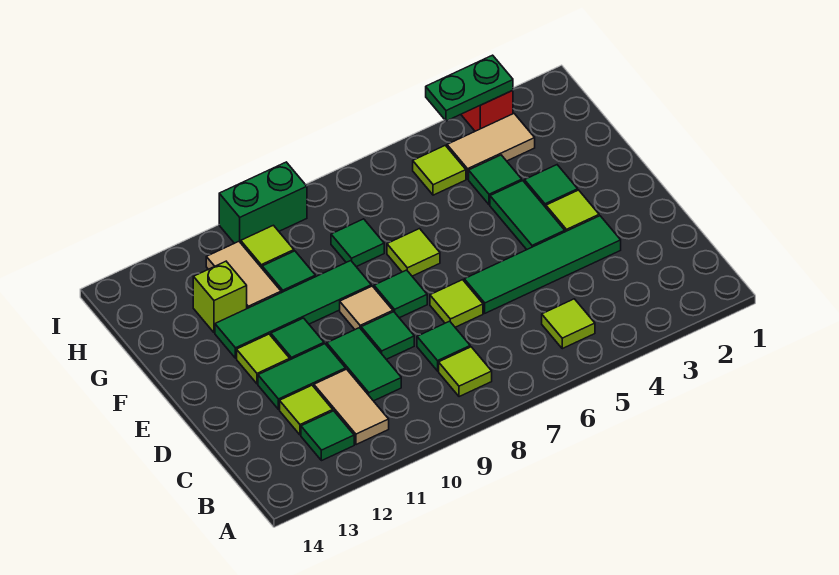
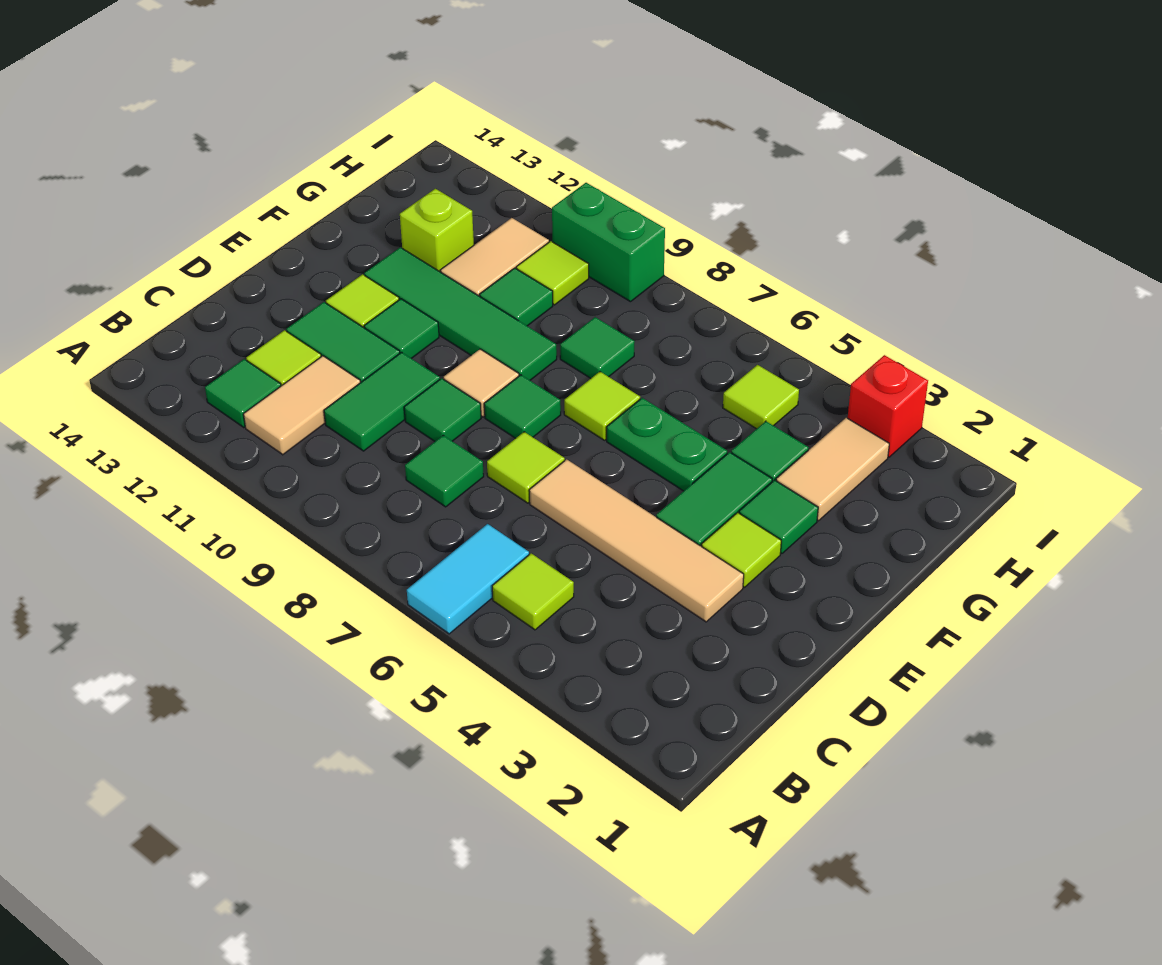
none -> cyan tile A6:B6 level 1
lime tile B8 level 1 -> none
green tile D3:D6 level 1 -> tan tile D3:D6 level 1
tan tile H3:H4 level 1 -> tan tile G3:H3 level 1
green plate I3:I4 level 2 -> green plate F5:F6 level 1

